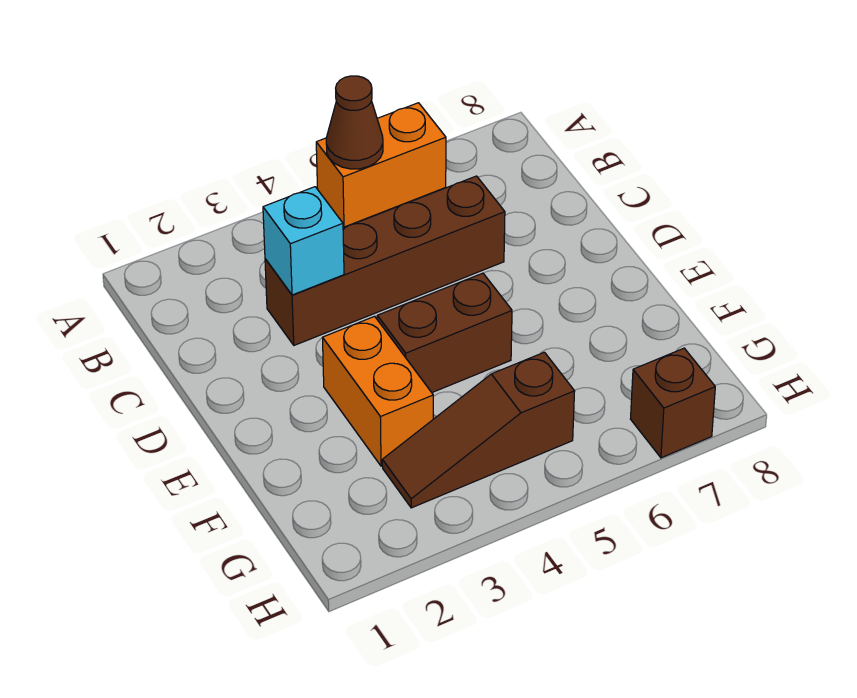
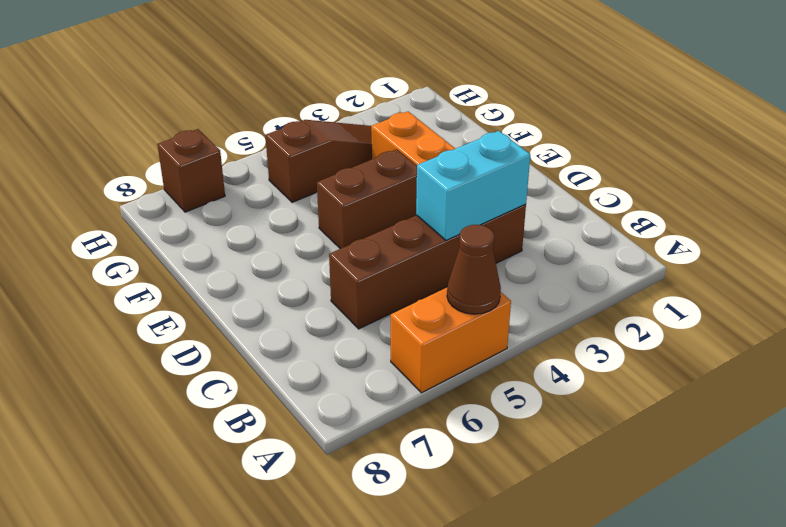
cyan brick C3 level 2 -> cyan brick C3:C4 level 2

